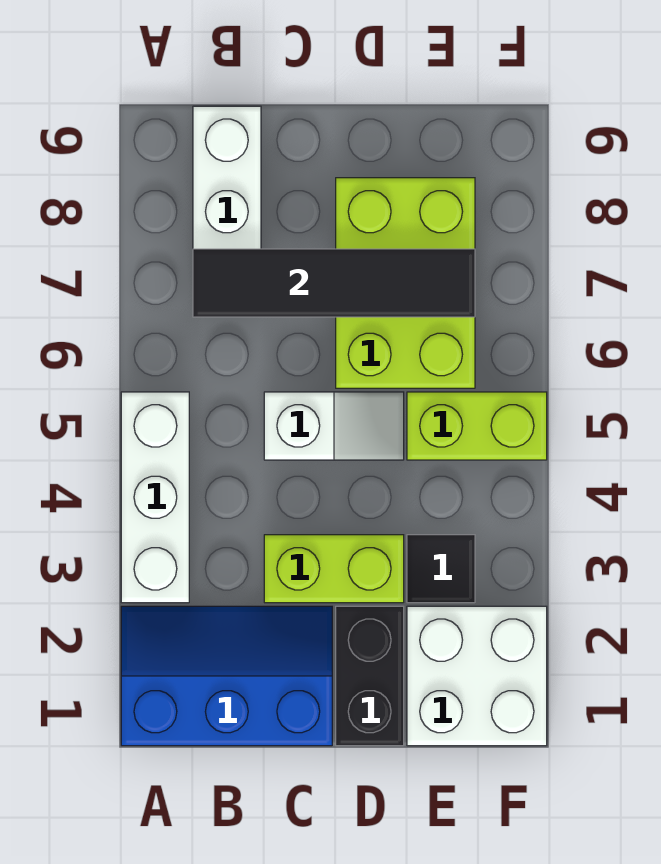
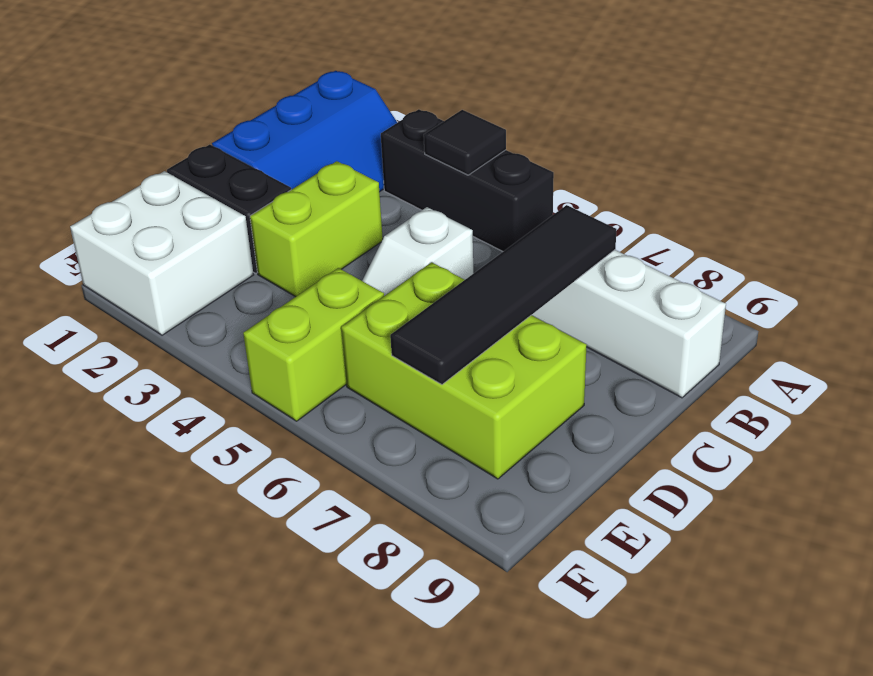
white brick A3:A5 level 1 -> black brick A3:A5 level 1
black tile E3 level 1 -> black tile A4 level 2

